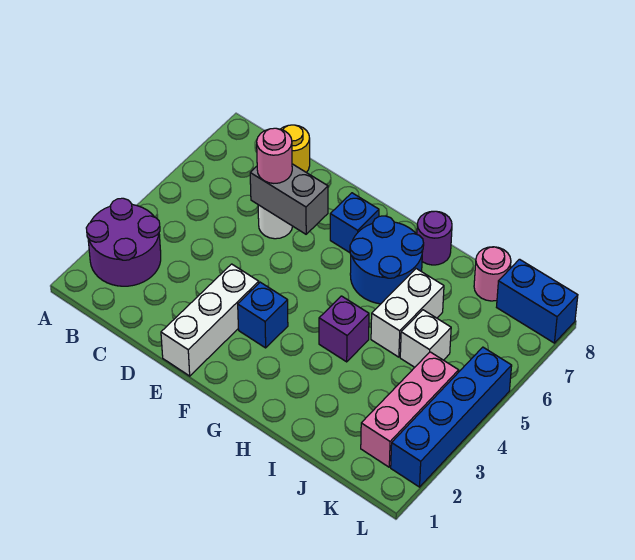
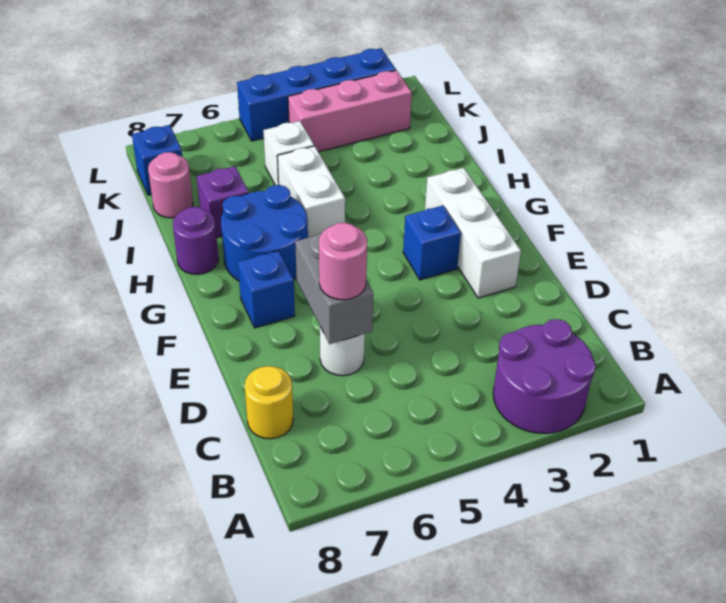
white brick E1:E3 level 1 -> white brick E2:G2 level 1
purple brick H4 level 1 -> purple brick I7 level 1
white brick I5:I6 level 1 -> white brick H5:I5 level 1
blue brick K8:L8 level 1 -> blue brick K8 level 1

